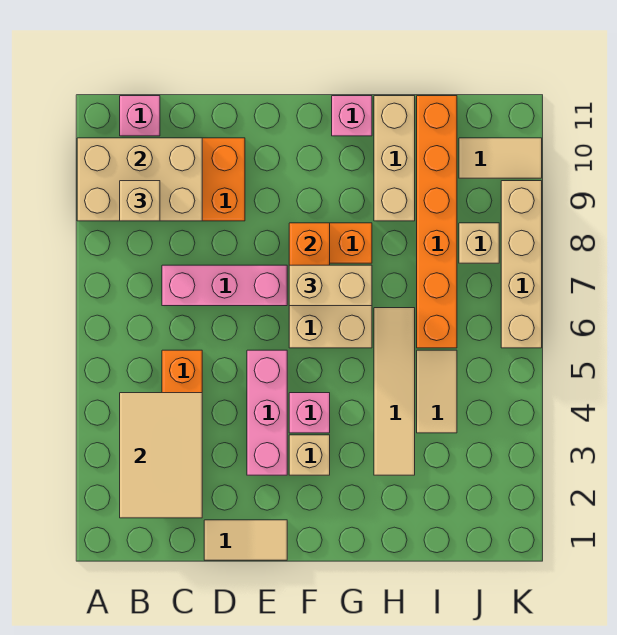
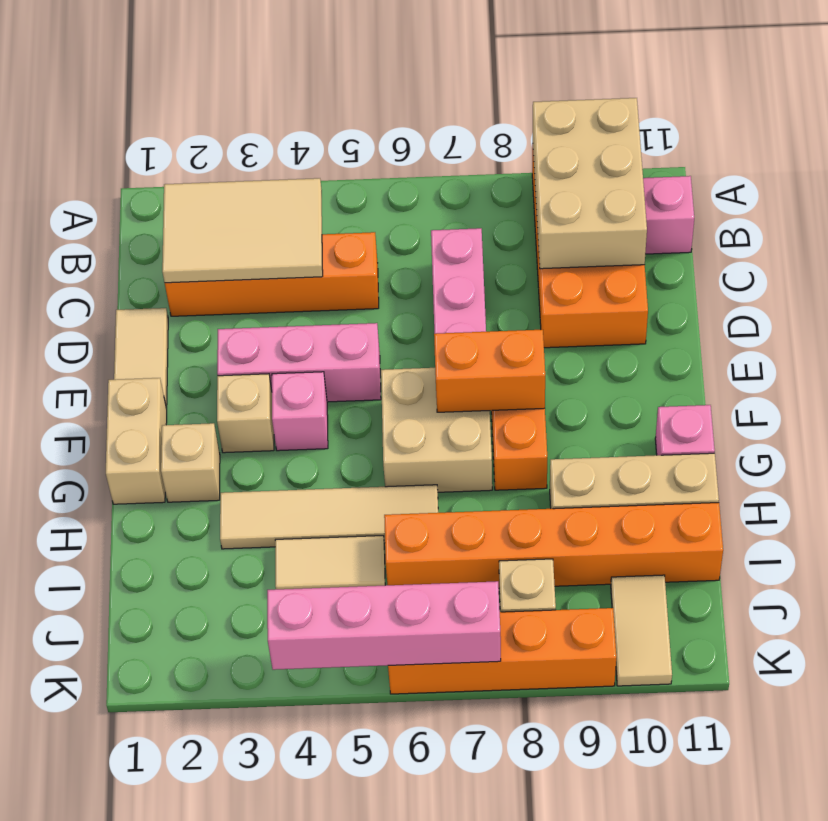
tan brick B9 level 3 -> tan brick G2 level 1
tan brick F7:G7 level 3 -> tan brick F1:G1 level 1
none -> pink brick K4:K7 level 2
tan brick K6:K9 level 1 -> orange brick K6:K9 level 1

